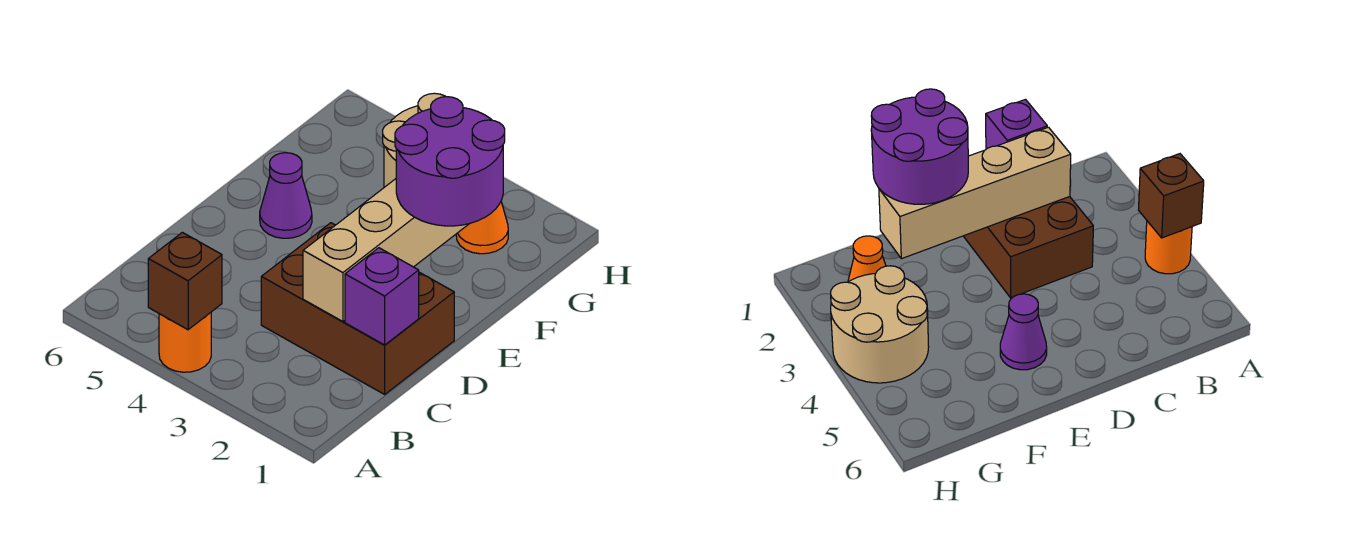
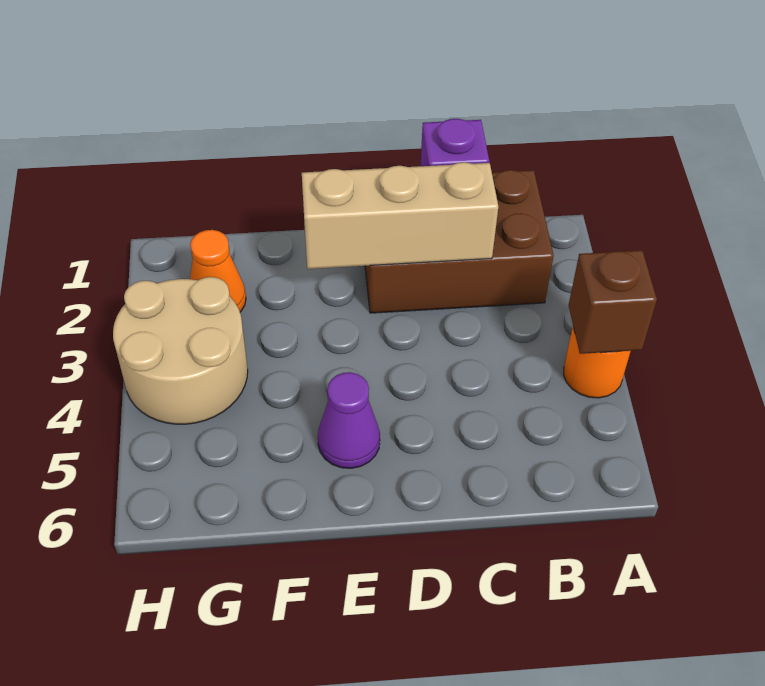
brown brick C1:D3 level 1 -> brown brick B1:D2 level 1
tan brick C2:F2 level 2 -> tan brick C2:E2 level 2
purple round brick E1:F2 level 3 -> none

